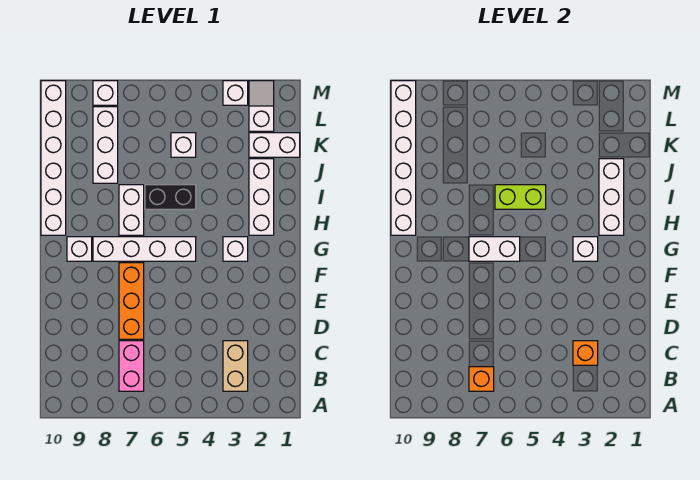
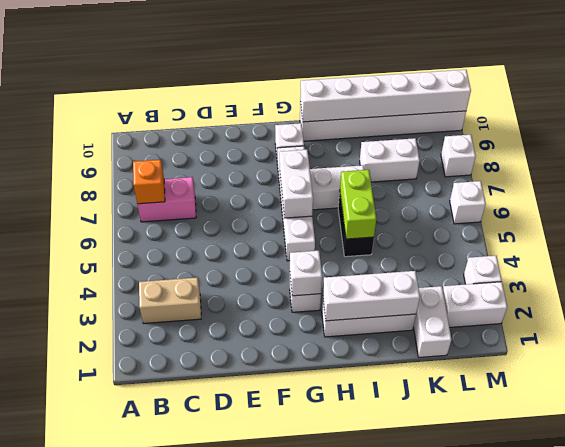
orange brick C3 level 2 -> none
orange brick D7:F7 level 1 -> none
white brick J8:L8 level 1 -> white brick J8:K8 level 1
white brick K5 level 1 -> white brick M6 level 1
white slope L2:M2 level 1 top L -> white brick L2:M2 level 1

